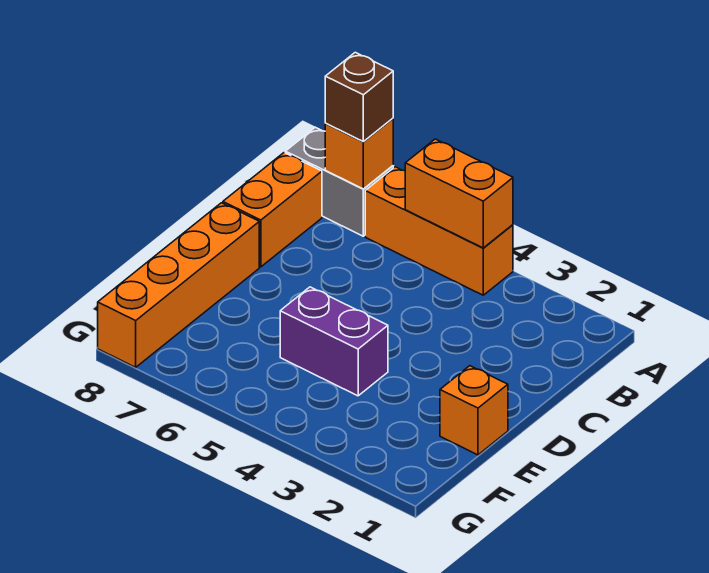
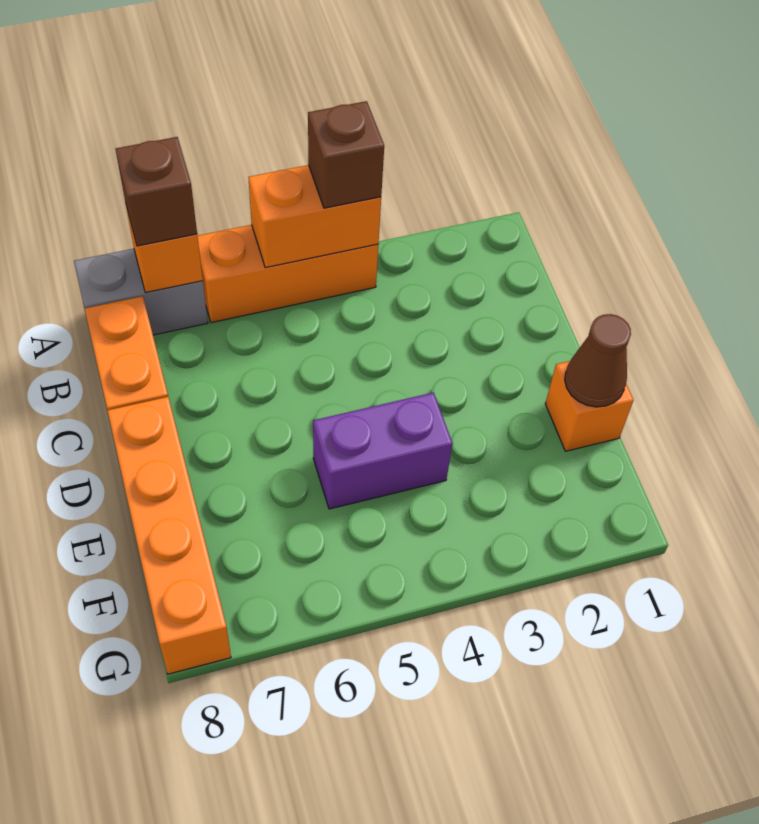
none -> brown brick A4 level 3
none -> brown cone E1 level 2

